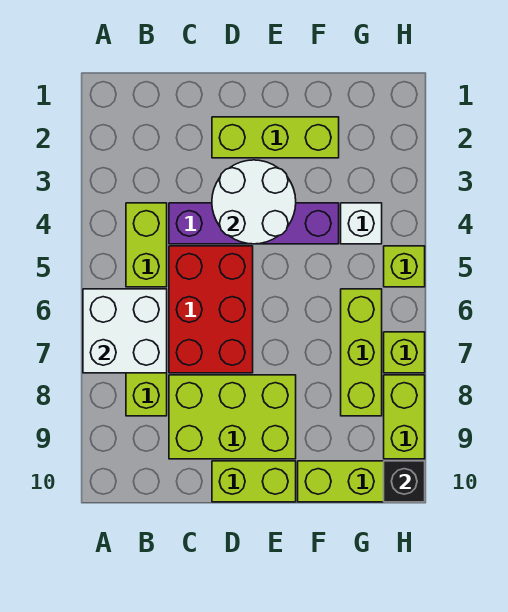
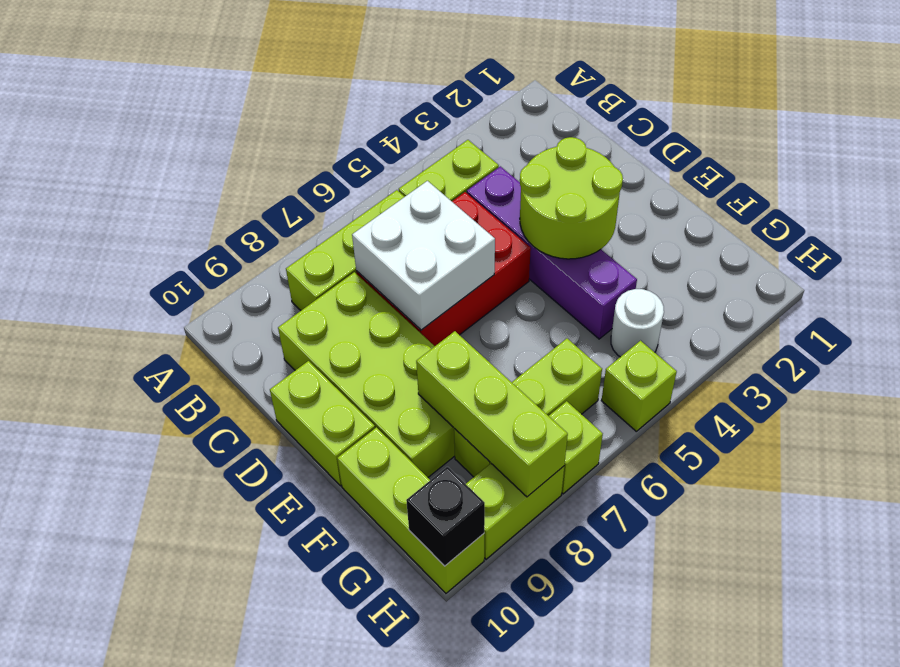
white brick A6:B7 level 2 -> white brick C6:D7 level 2
lime brick C8:E9 level 1 -> lime brick C8:F9 level 1
lime brick D2:F2 level 1 -> lime brick F8:H8 level 2
white round brick D3:E4 level 2 -> lime round brick D3:E4 level 2
white brick G4 level 1 -> white round brick G4 level 1

